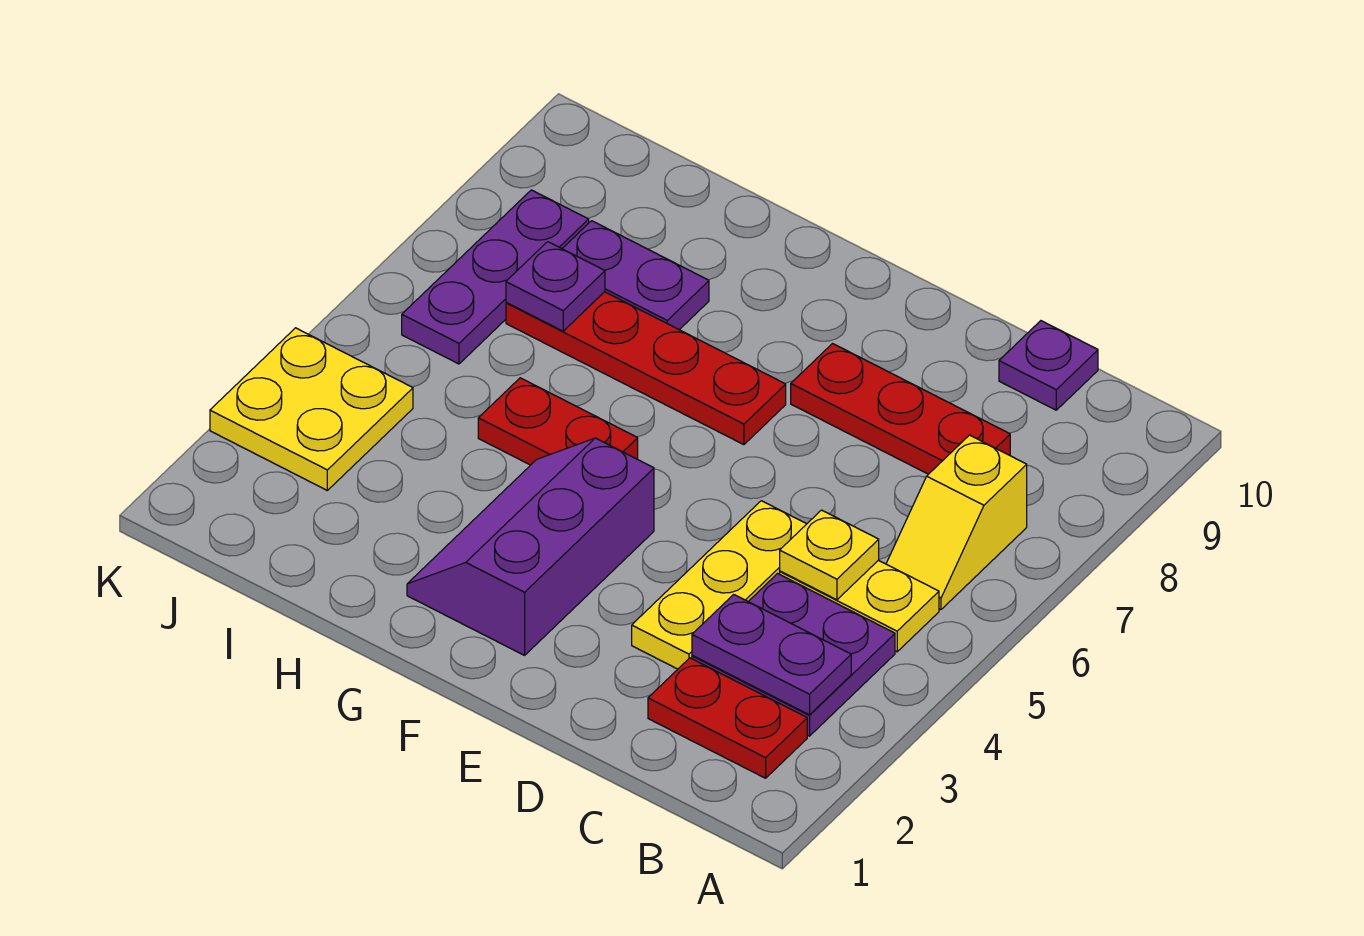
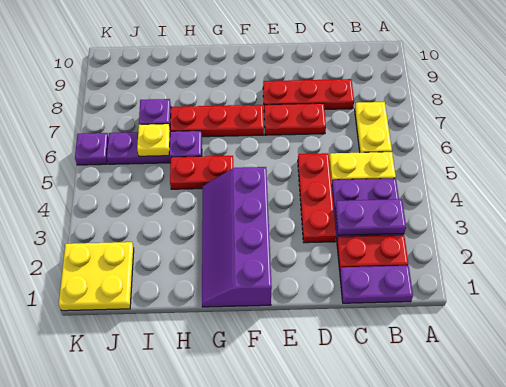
yellow slope B6:B7 level 1 top 7 -> yellow plate B6:B7 level 1
yellow plate C5 level 2 -> yellow plate I6 level 2
purple plate C10 level 1 -> purple plate K6 level 1
yellow plate D3:D5 level 1 -> red plate D3:D5 level 1
none -> red plate D7:E7 level 1
purple slope F2:G4 level 1 top F -> purple slope F1:G4 level 1 top F
purple plate H8:I8 level 1 -> purple plate B1:C1 level 1
yellow plate J3:K4 level 1 -> yellow plate J1:K2 level 1
purple plate J6:J8 level 1 -> purple plate H6:J6 level 1

